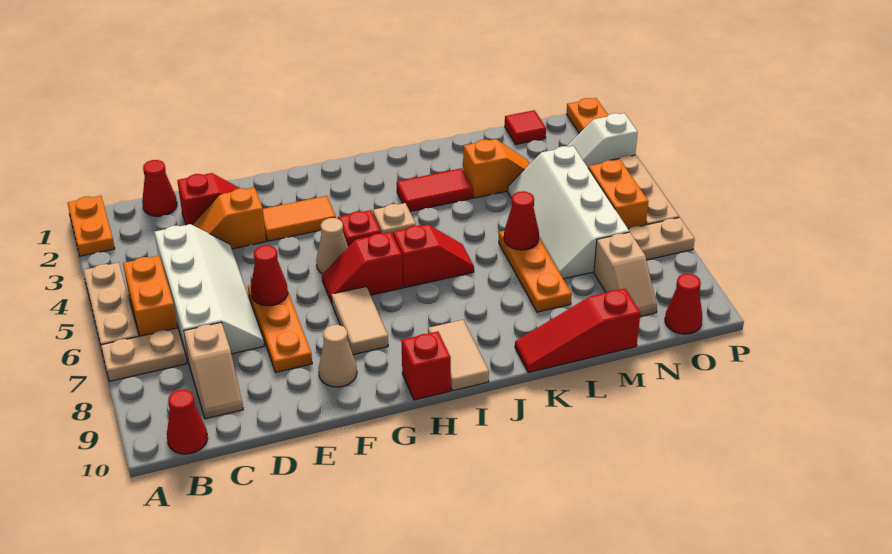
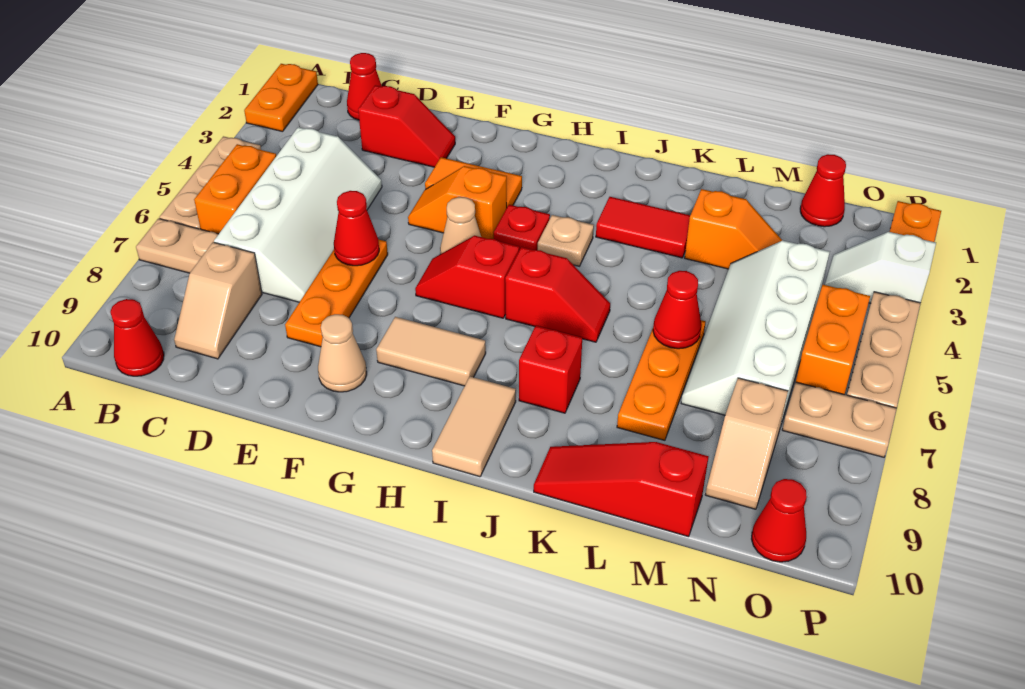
orange slope D3:E3 level 1 top E -> orange slope F4:G4 level 1 top G
tan tile G7:G8 level 1 -> tan tile G8:H8 level 1
red brick H10 level 1 -> red brick J8 level 1
red tile N1 level 1 -> red cone N1 level 1

